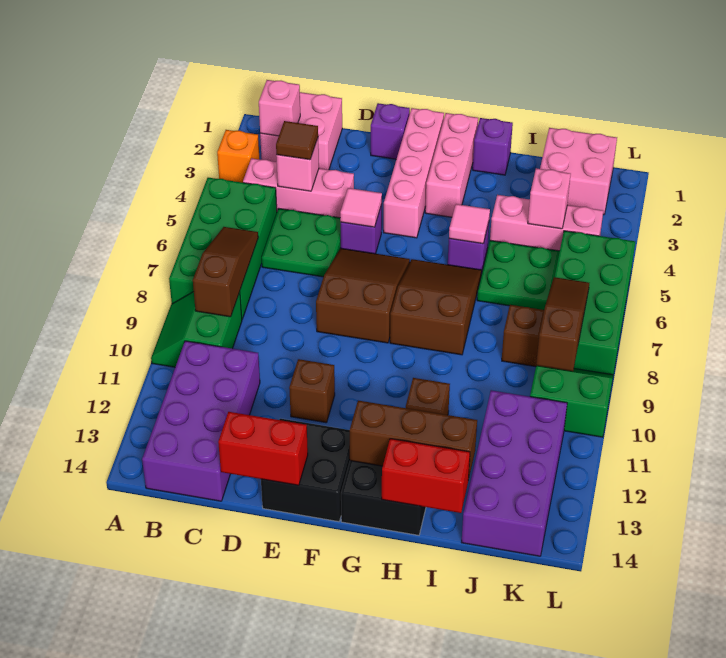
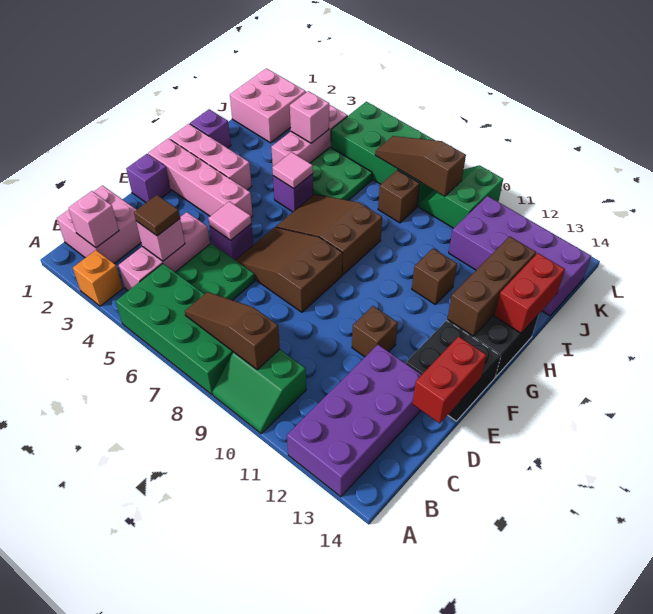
purple brick B11:C14 level 1 -> purple brick A12:D13 level 1

